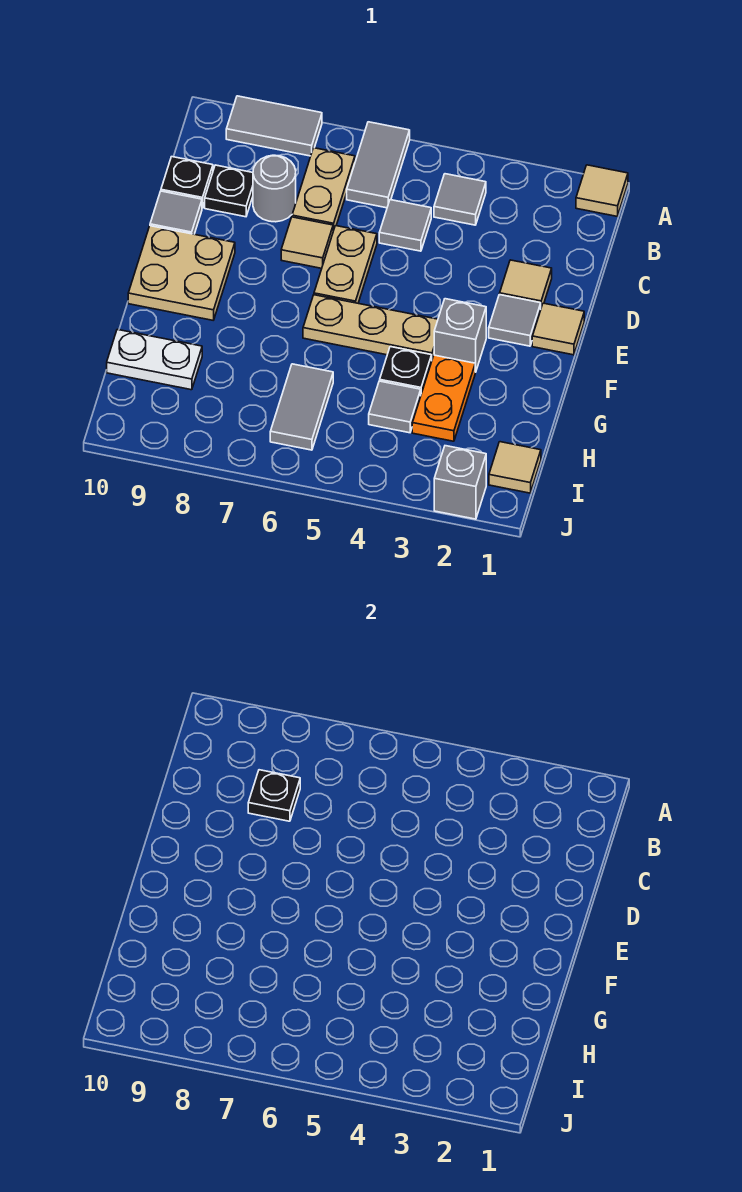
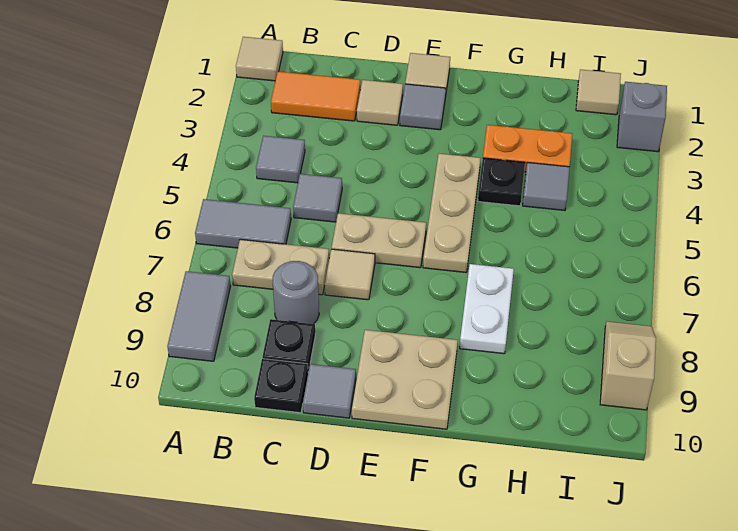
none -> orange tile B2:C2 level 1
black plate C8 level 2 -> none
grey brick F3 level 1 -> none
grey tile H6:I6 level 1 -> none
white plate H9:H10 level 1 -> white plate G7:G8 level 1
none -> tan slope J8:J9 level 1 top 9

